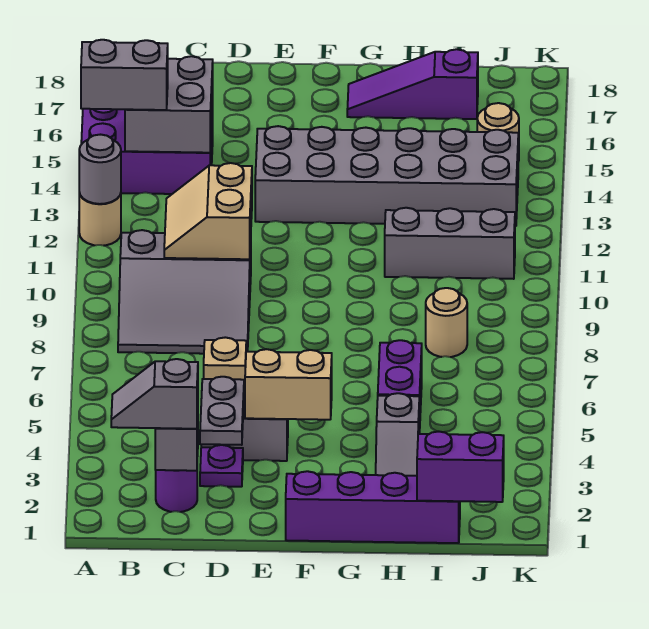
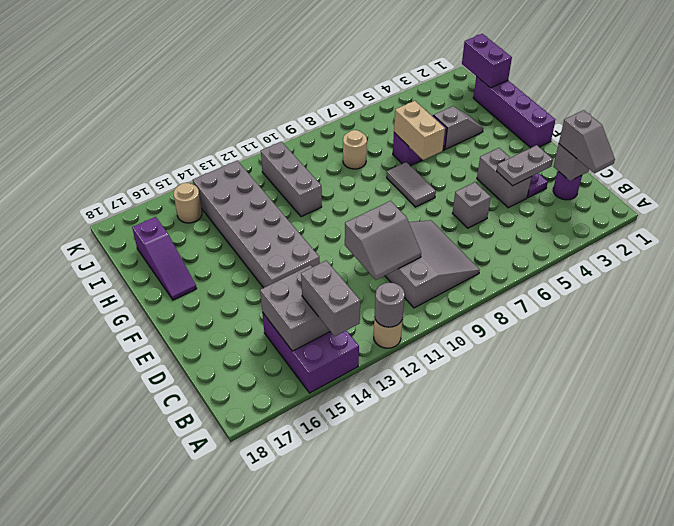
tan slope C10:D11 level 2 top D -> grey slope C10:D11 level 2 top D
tan brick D6 level 1 -> grey brick D6 level 1
tan brick E4:F4 level 2 -> tan brick G6:H6 level 2
none -> grey tile F7:G7 level 1

